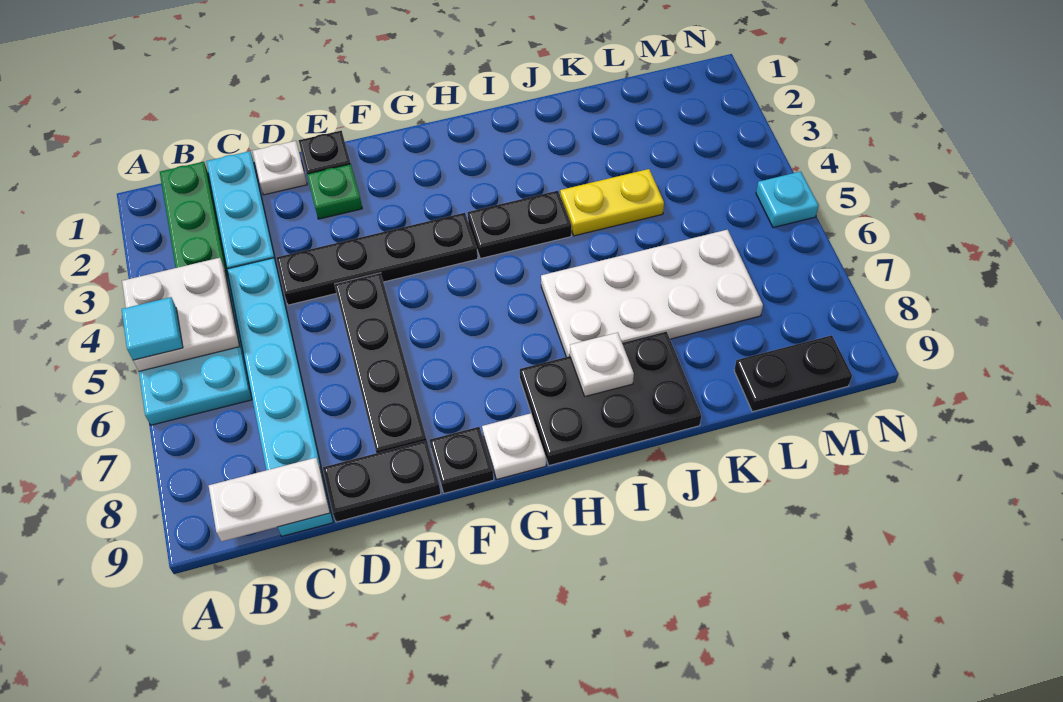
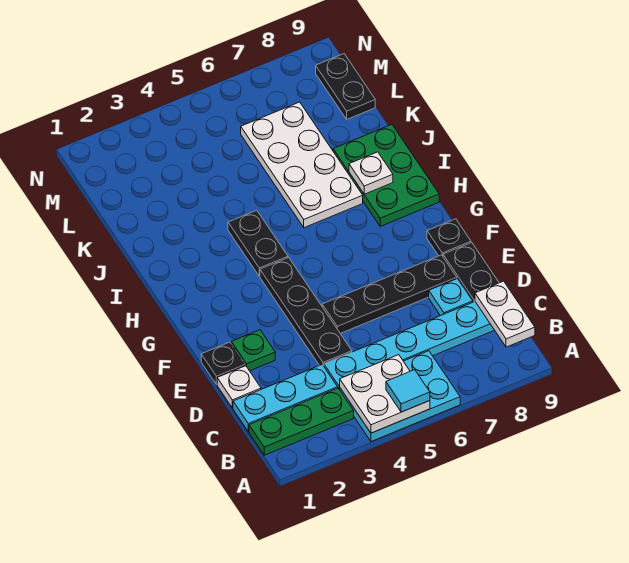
white plate G9 level 1 -> none
black plate H8:J9 level 1 -> green plate H8:J9 level 1
yellow plate J4:K4 level 1 -> none
cyan plate N5 level 1 -> cyan plate D8 level 1

